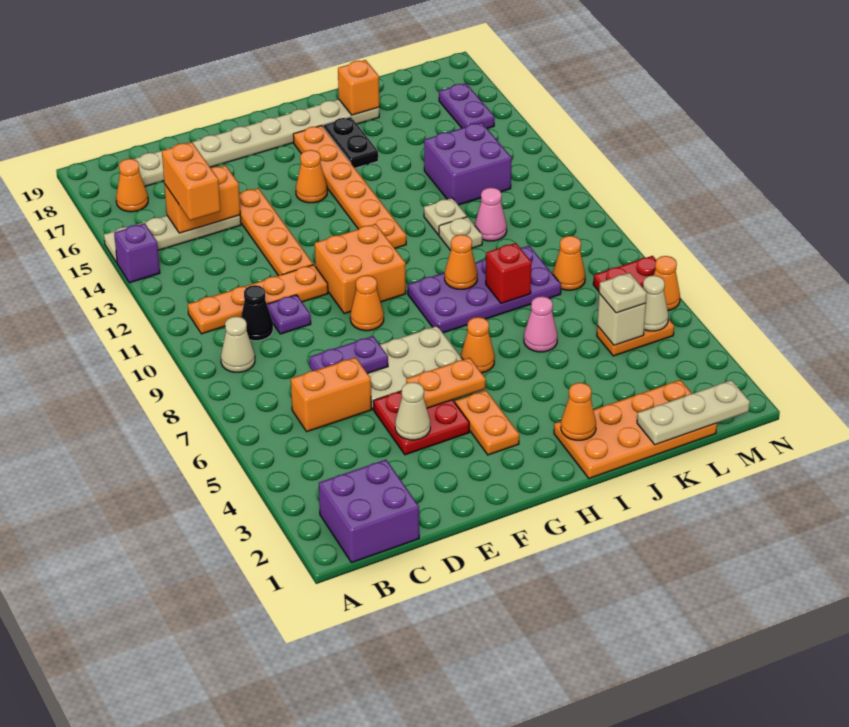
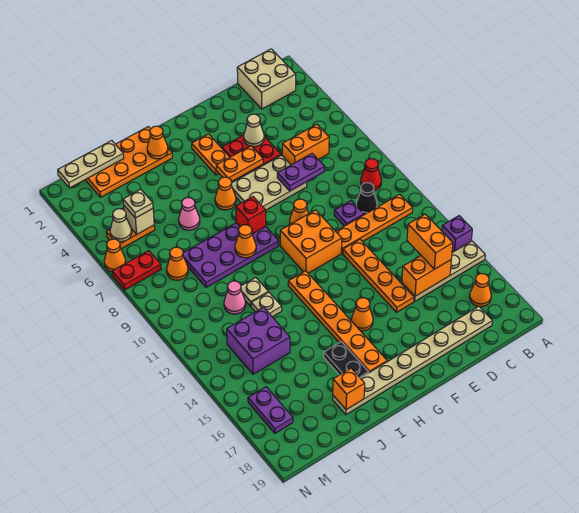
purple brick B1:C2 level 1 -> tan brick B1:C2 level 1
tan cone B9 level 1 -> red cone B9 level 1
red brick J8 level 2 -> red brick H8 level 2

